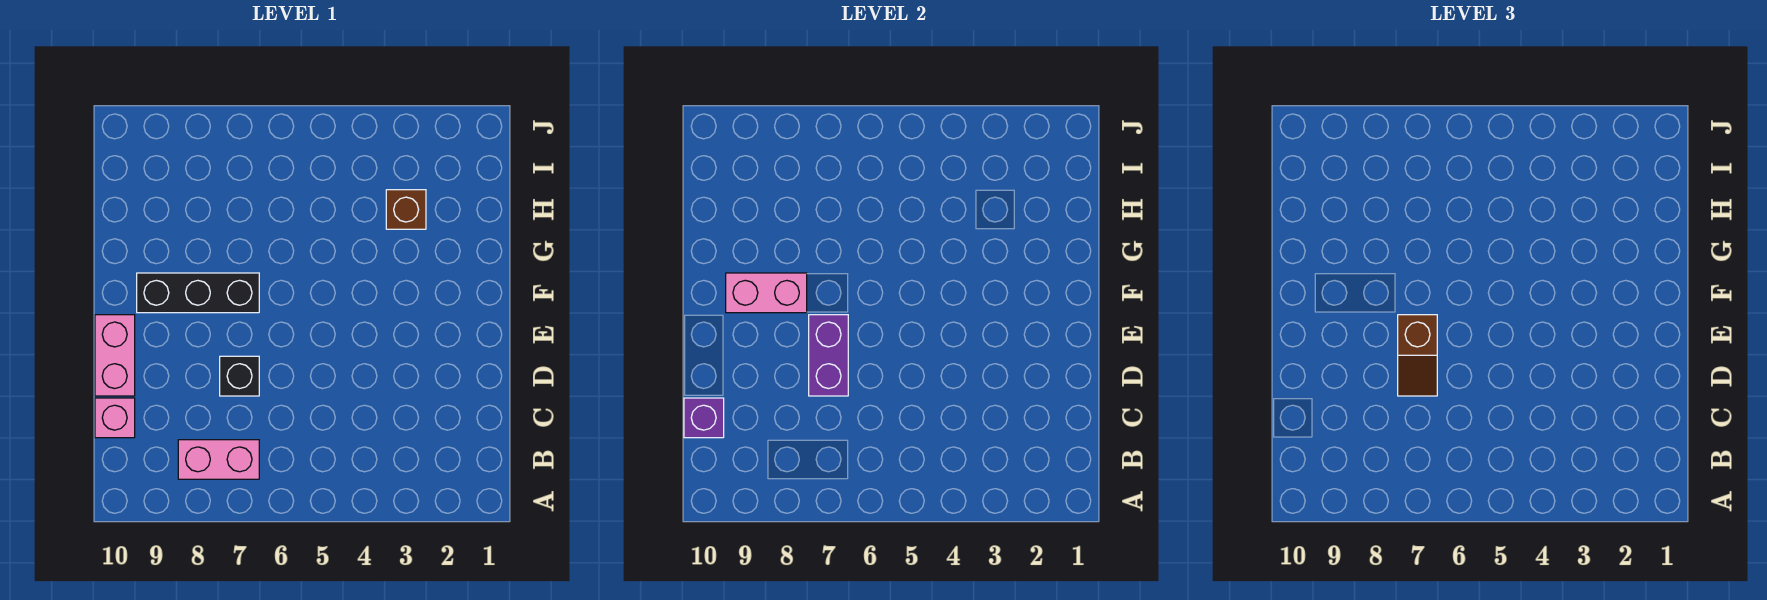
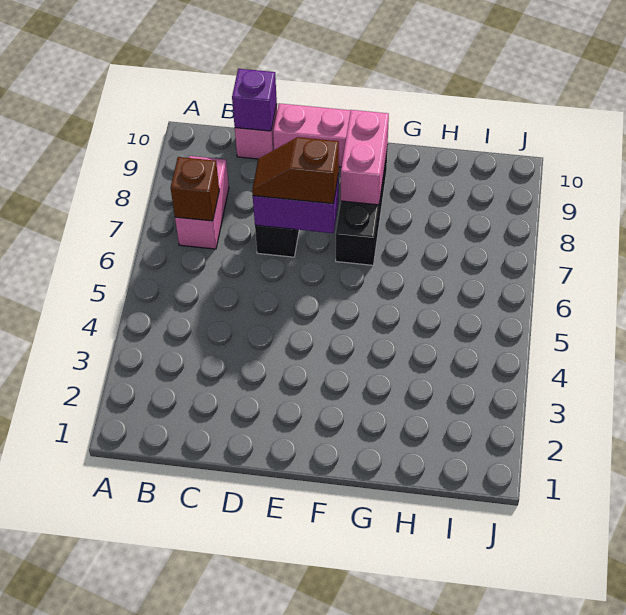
brown brick H3 level 1 -> brown brick B7 level 2

